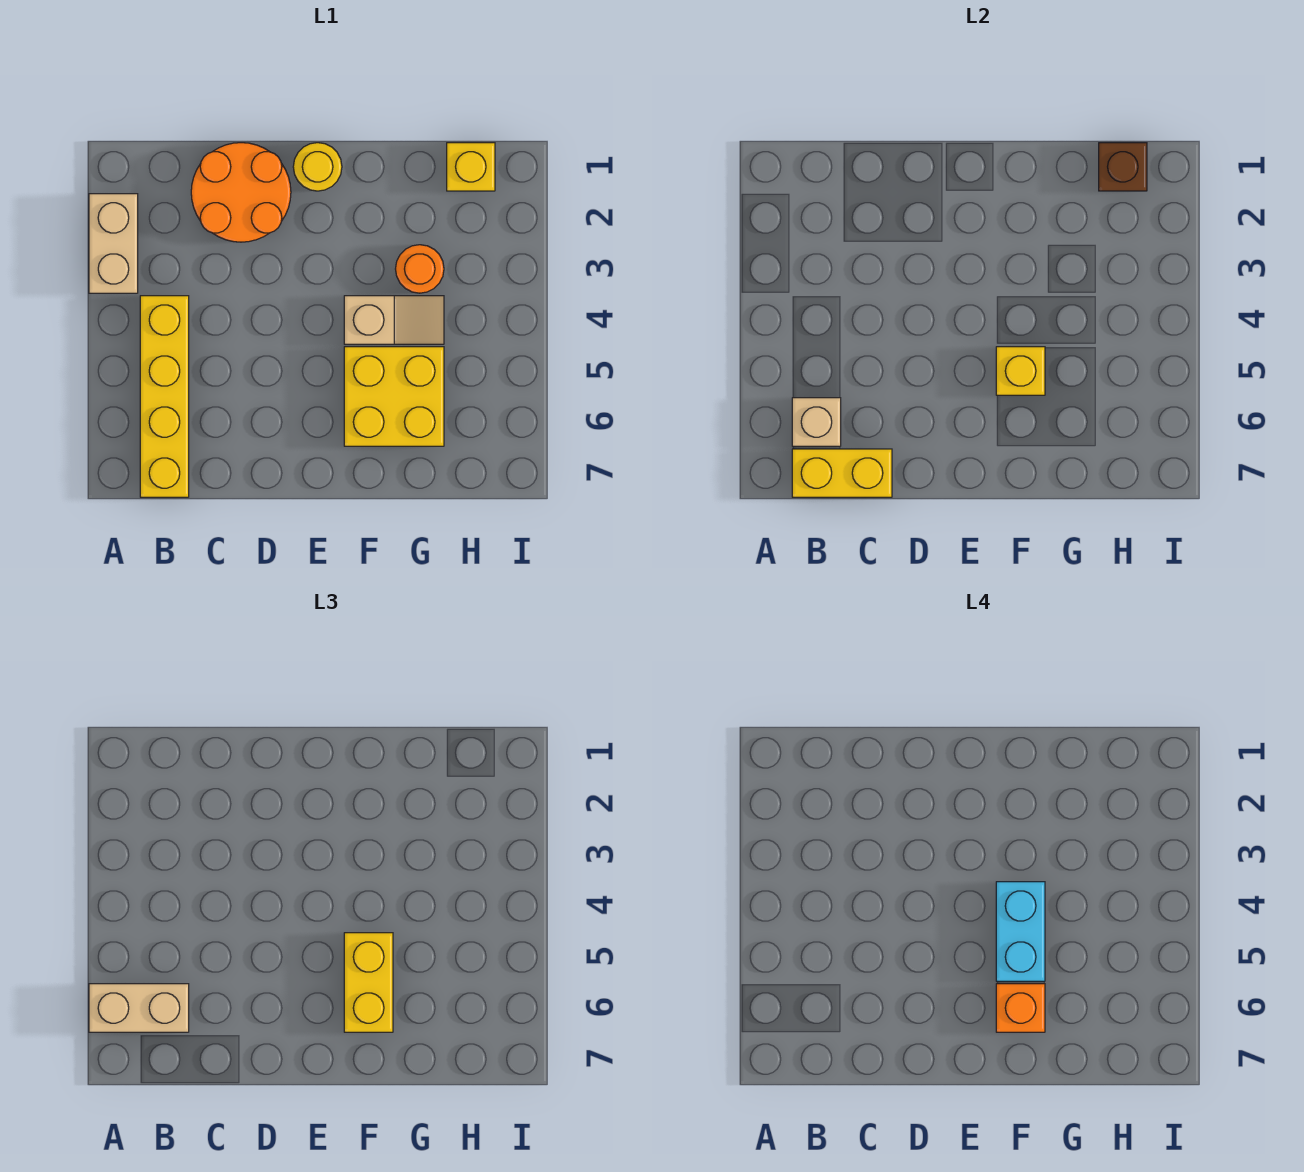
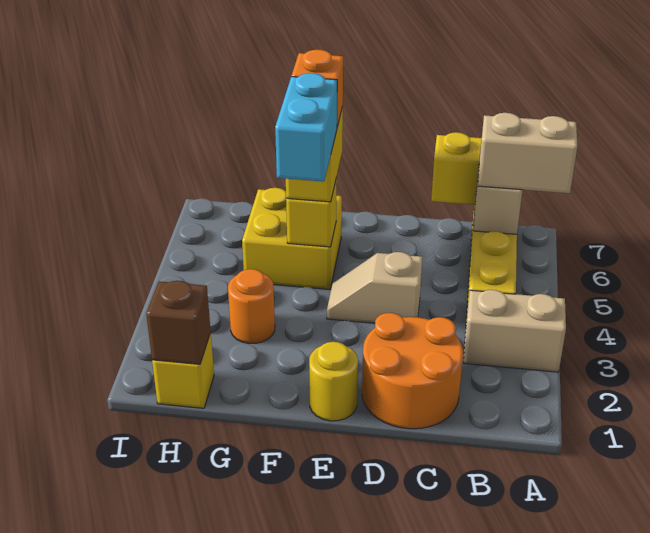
tan brick A2:A3 level 1 -> tan brick A3:B3 level 1
tan slope F4:G4 level 1 top F -> tan slope D4:E4 level 1 top D

